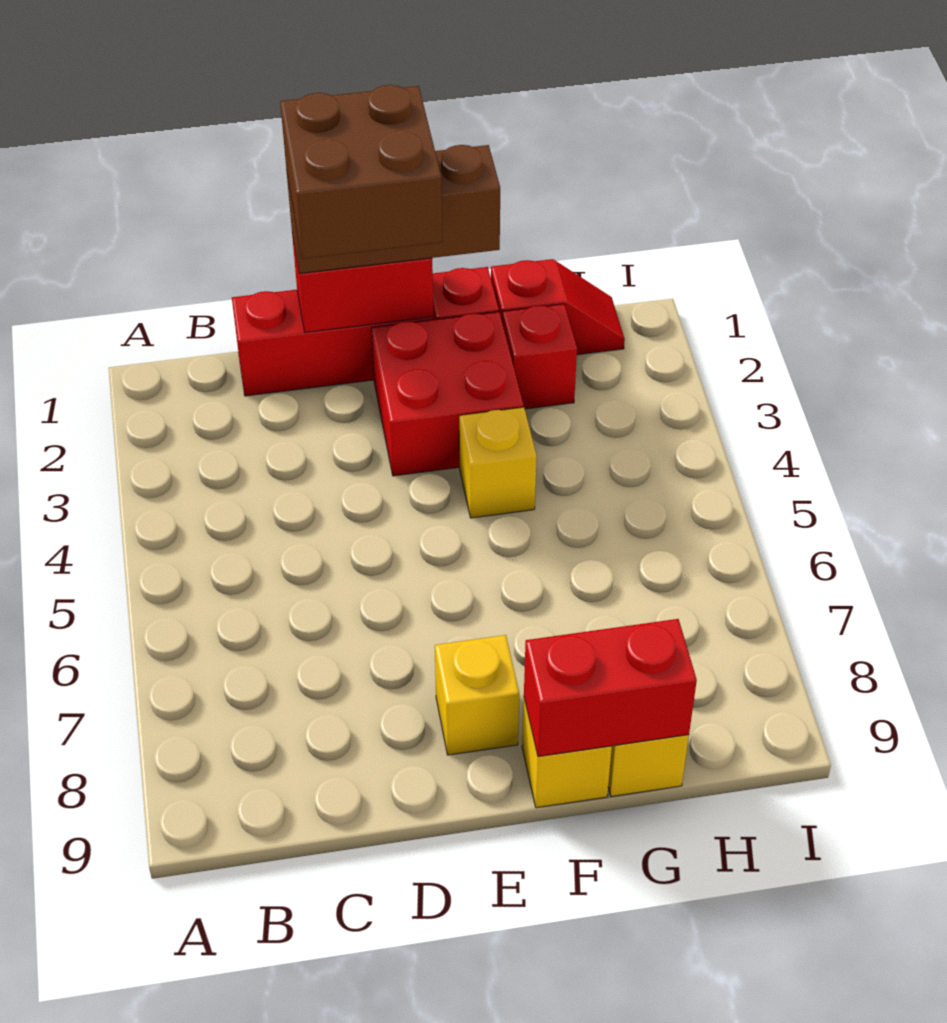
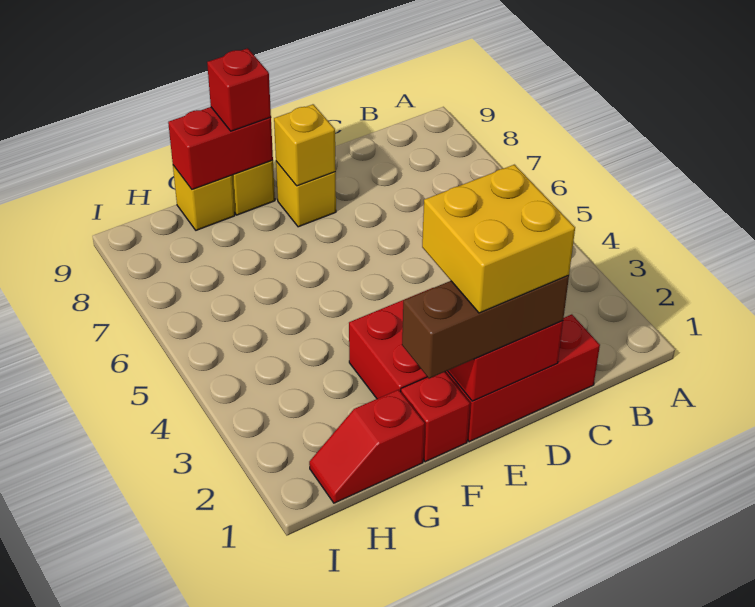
brown brick D1:E2 level 4 -> yellow brick D1:E2 level 4
yellow brick F4 level 1 -> yellow brick E8 level 2
red brick G2 level 1 -> red brick F9 level 3

